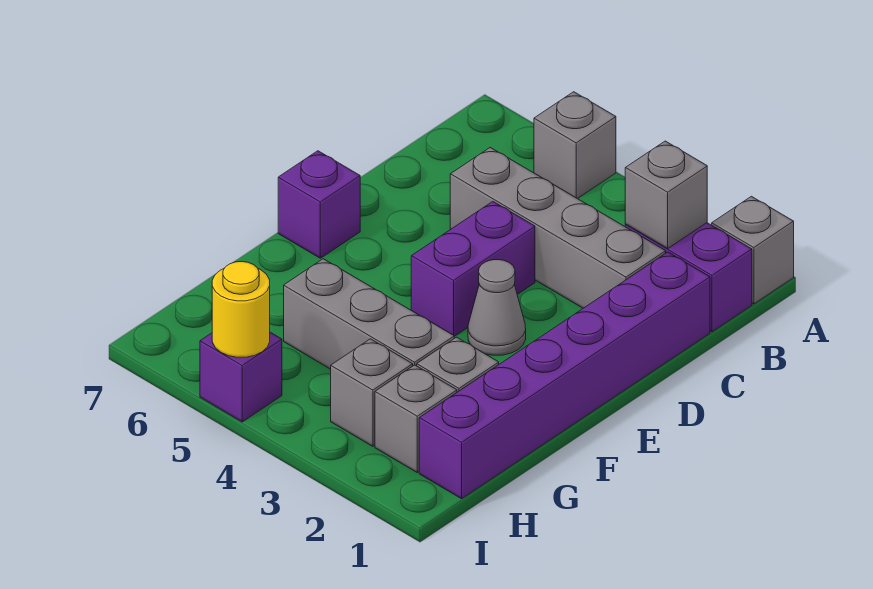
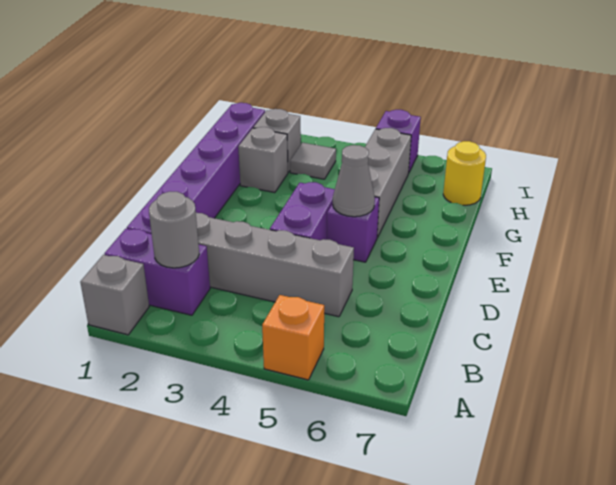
grey brick A5 level 1 -> orange brick A5 level 1
grey brick B2 level 2 -> grey round brick B2 level 2
grey cone E3 level 1 -> grey cone E5 level 2
purple brick E7 level 1 -> purple brick E5 level 1
grey brick G3:G5 level 1 -> grey brick F5:H5 level 1
grey brick H3 level 1 -> grey tile H3 level 1
yellow round brick I5 level 2 -> yellow round brick H7 level 1

